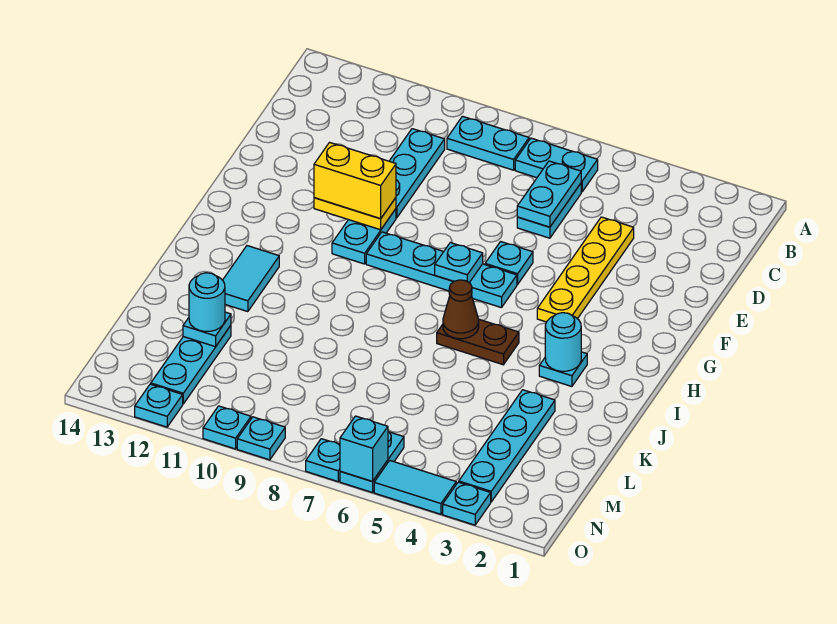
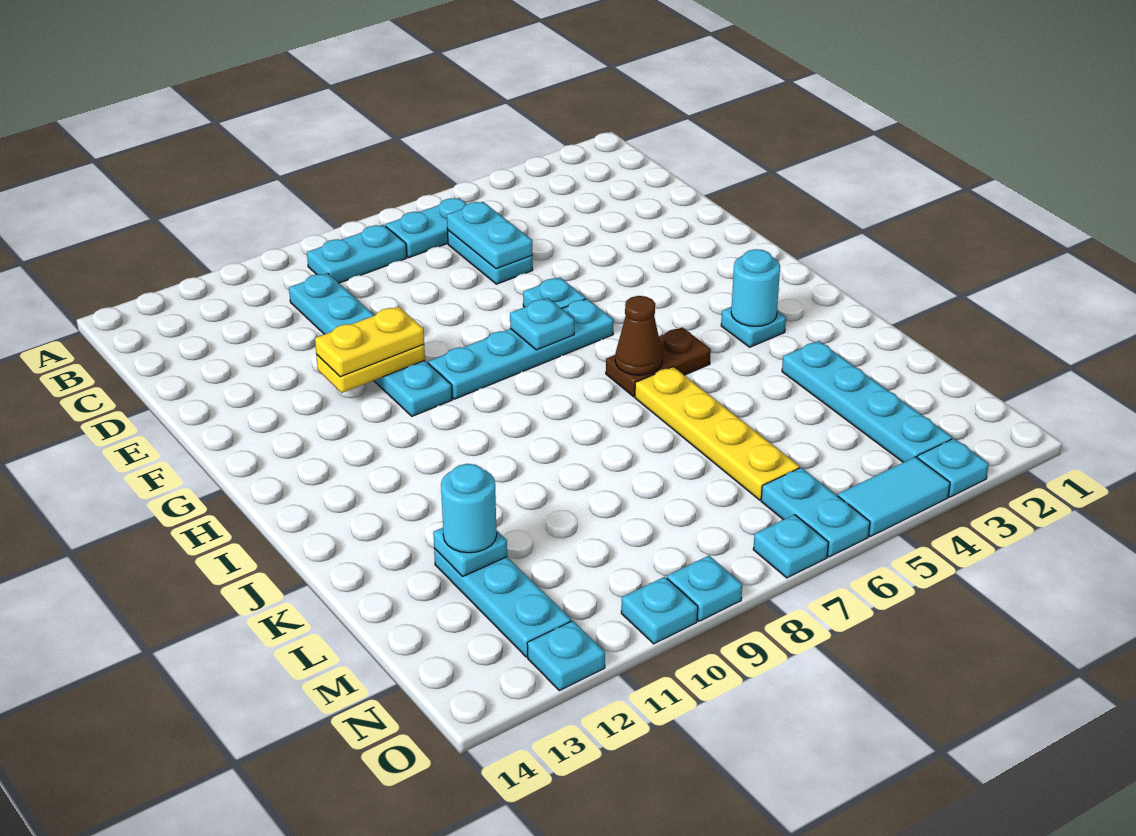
yellow plate D4:G4 level 1 -> yellow plate J6:M6 level 1
yellow brick F10:F11 level 3 -> yellow plate F10:F11 level 3
cyan tile I12:J12 level 1 -> none
cyan brick O6 level 2 -> none

